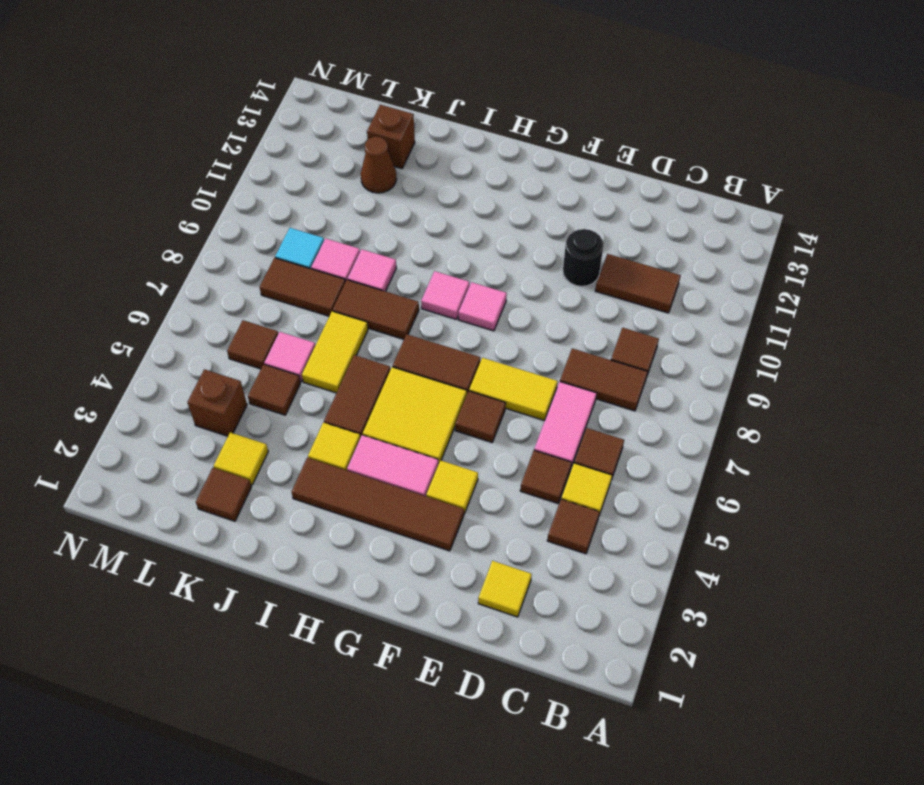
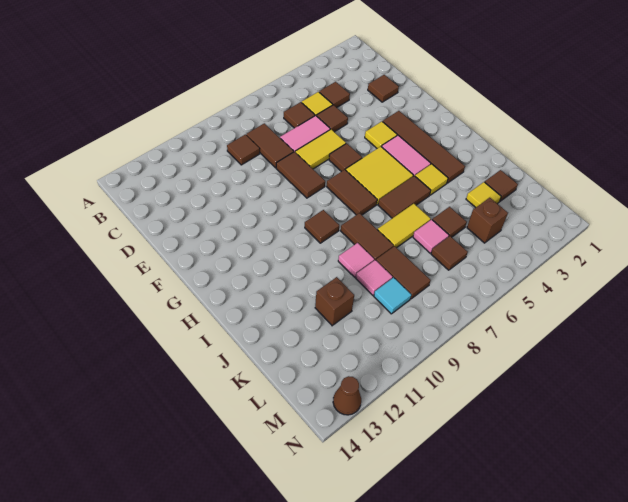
brown tile C11:D11 level 1 -> brown tile E8:F8 level 1
yellow tile D2 level 1 -> brown tile D2 level 1
yellow tile E7:F7 level 1 -> yellow tile E6:E7 level 1
black round brick E11 level 1 -> none
pink tile G9 level 1 -> none
pink tile H9 level 1 -> brown tile H9 level 1
brown cone K12 level 1 -> brown cone N13 level 1
brown brick K13 level 1 -> brown brick K11 level 1

